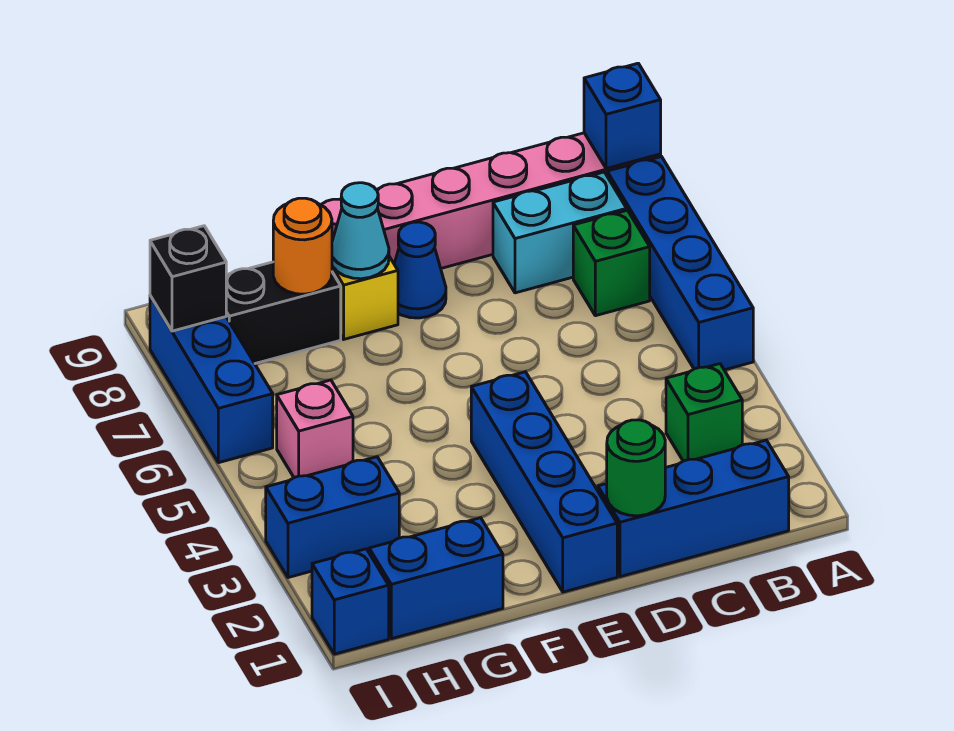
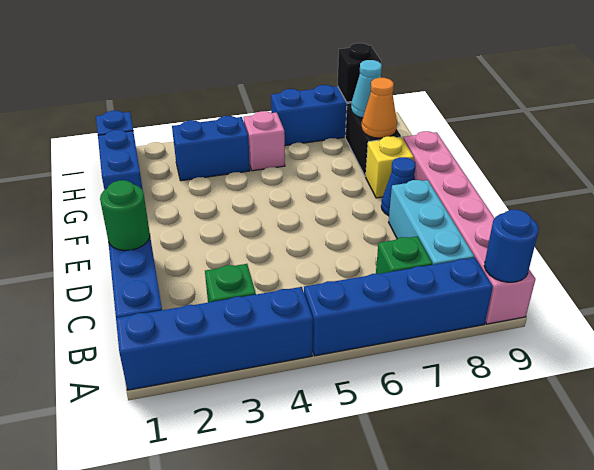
blue brick A9 level 2 -> blue round brick A9 level 2
cyan brick B8:C8 level 1 -> cyan brick B8:D8 level 1
blue brick E1:E4 level 1 -> blue brick A1:A4 level 1
cyan cone F8 level 2 -> cyan cone H8 level 2
orange round brick G8 level 2 -> orange cone G8 level 2
blue brick H3:I3 level 1 -> blue brick H3:H4 level 1

